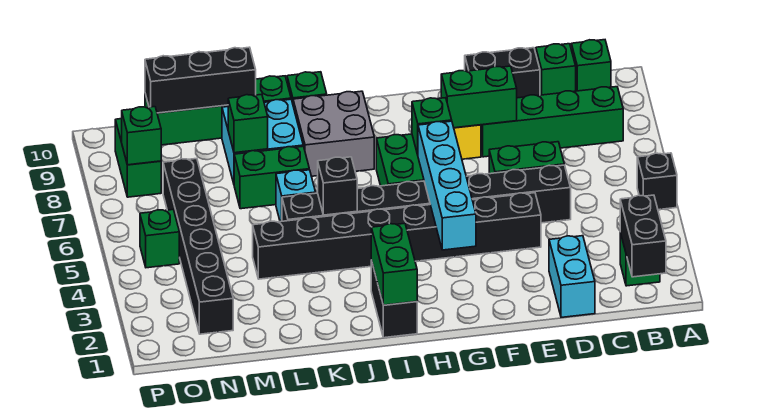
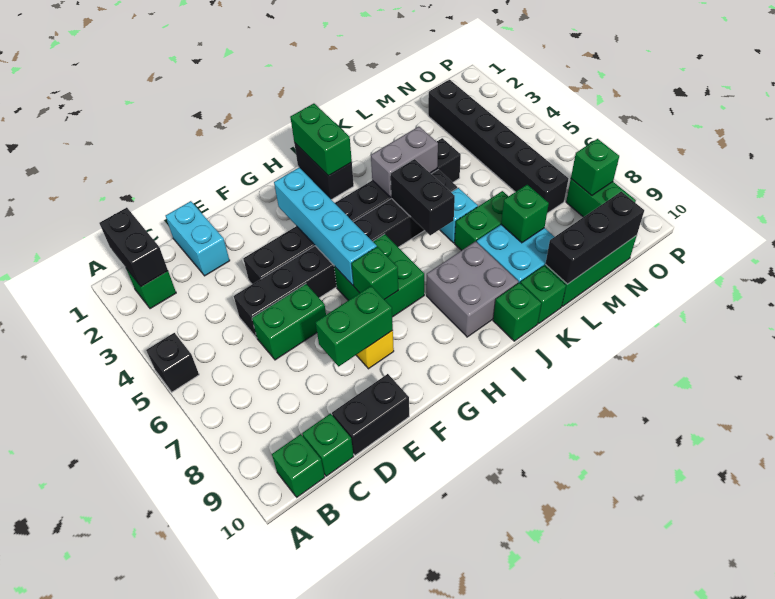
green brick B8:E8 level 1 -> none
none -> grey brick J4:K4 level 2
black brick J5 level 2 -> black brick J5:J6 level 2
green brick O5 level 1 -> none

